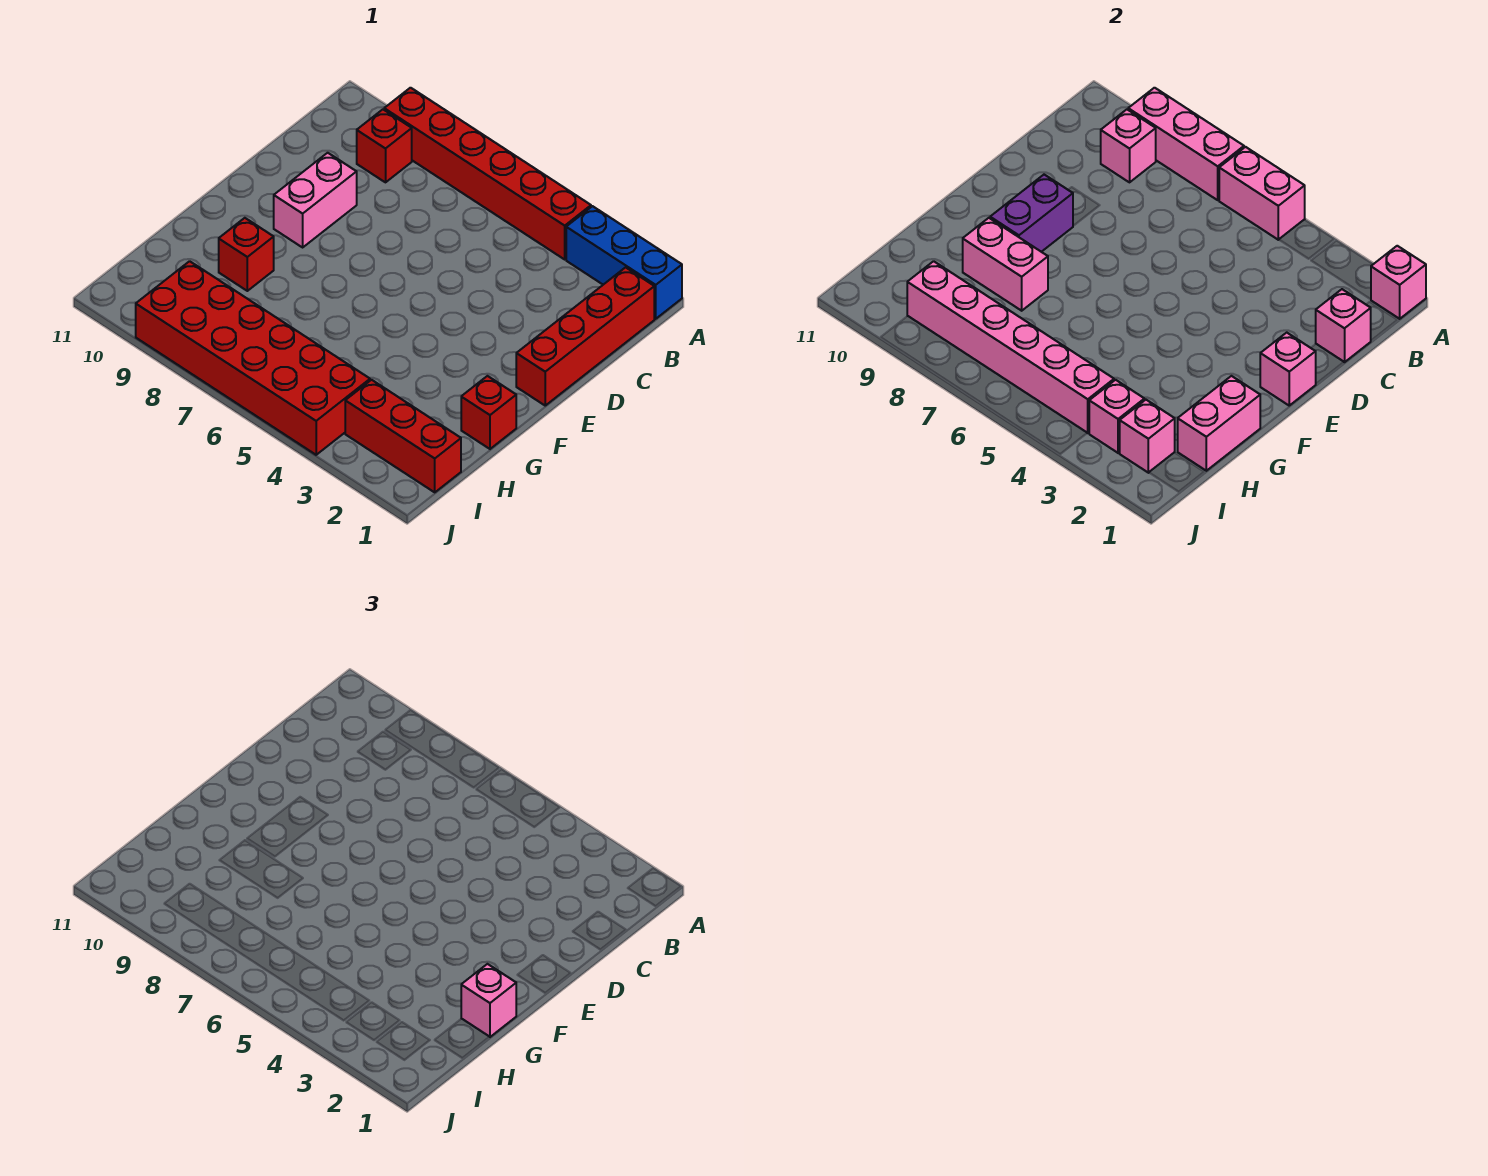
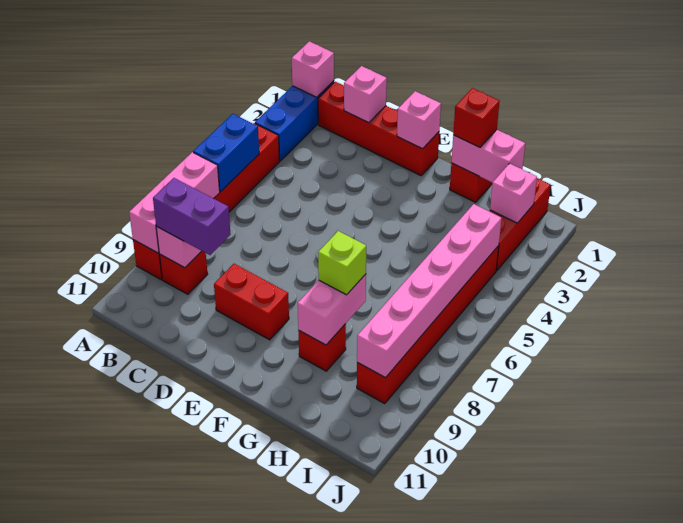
pink brick A5:A6 level 2 -> blue brick A5:A6 level 2
pink brick D9:E9 level 1 -> red brick D9:E9 level 1
purple brick E9:F9 level 2 -> purple brick B9:C9 level 3
pink brick G1 level 3 -> red brick G1 level 3
none -> lime brick G8 level 3
pink brick I3 level 2 -> none
red brick I4:J9 level 1 -> red brick I4:I9 level 1

